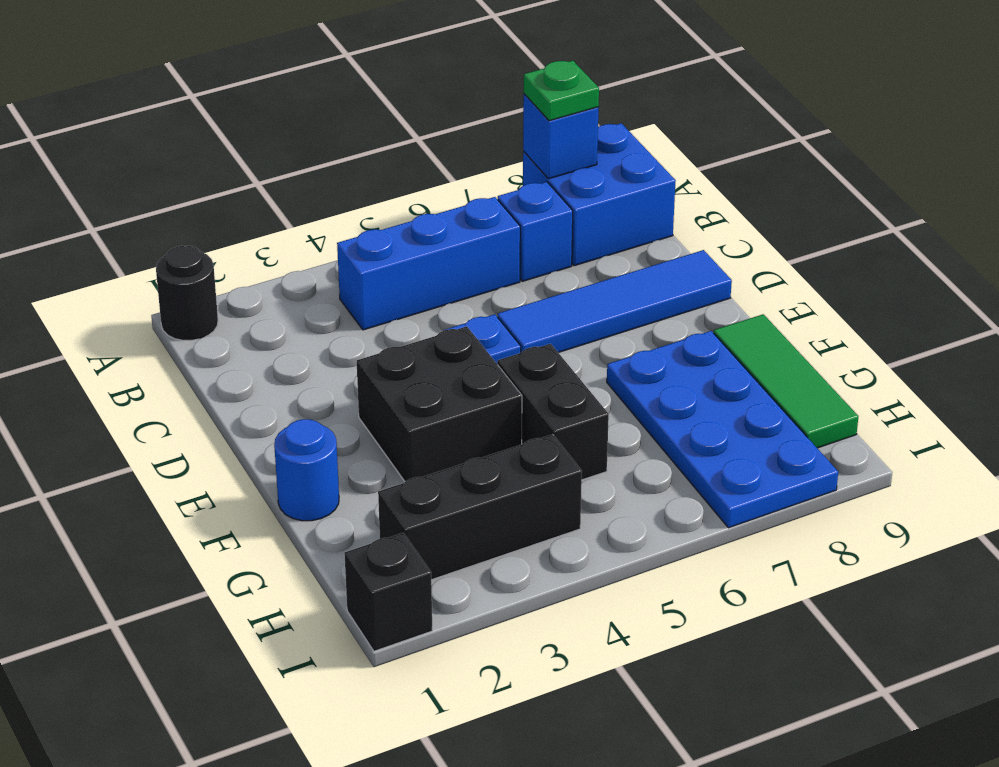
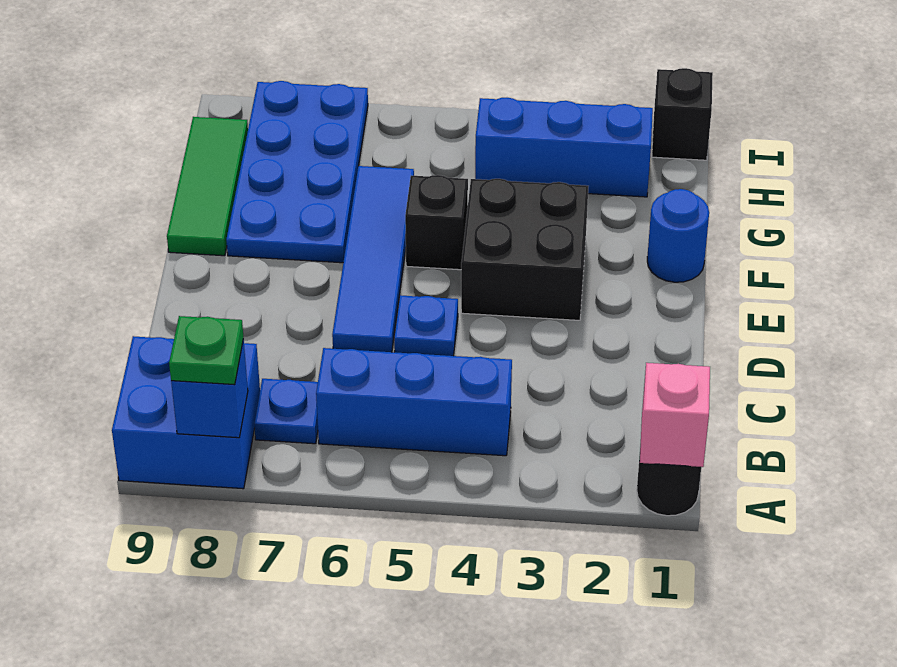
none -> pink brick A1 level 2
blue brick B7 level 1 -> blue plate B7 level 1
blue tile D6:D9 level 1 -> blue tile D6:G6 level 1
black brick F5:G5 level 1 -> black brick F5 level 1
black brick H2:H4 level 1 -> blue brick H2:H4 level 1

